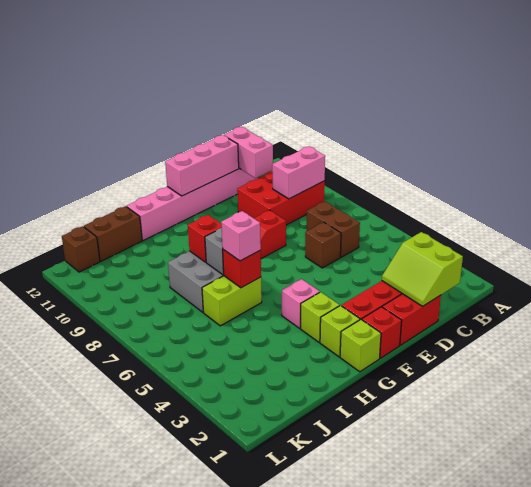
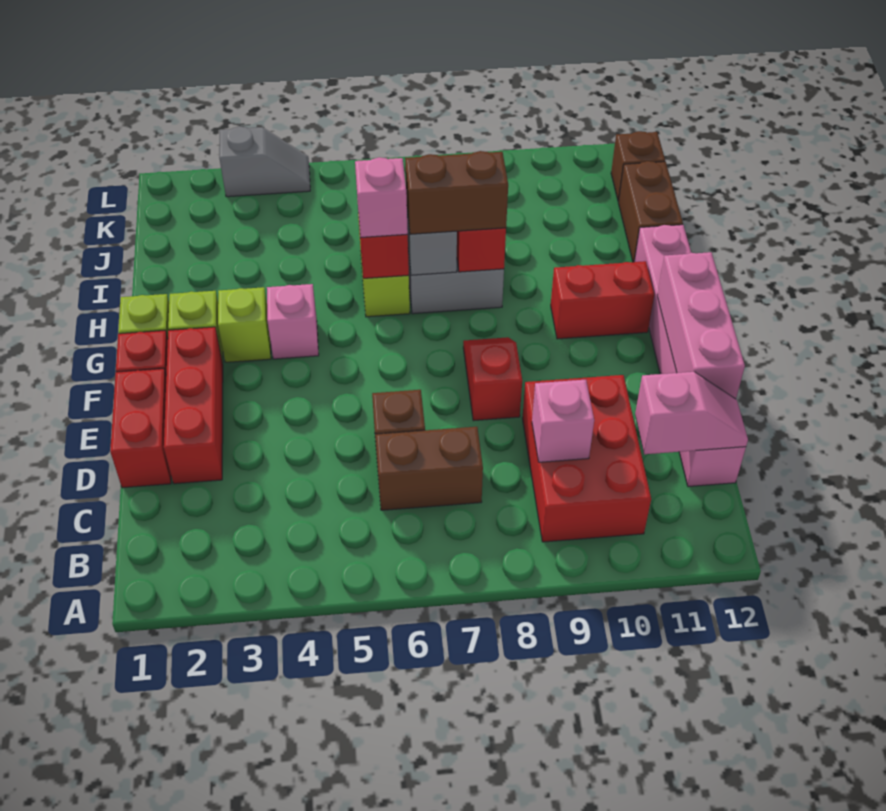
pink brick B9:C9 level 2 -> pink brick C9 level 2
lime slope C1:D2 level 2 top C -> none
pink brick C11:C12 level 2 -> pink slope C11:C12 level 2 top 11
none -> red brick G10:G11 level 1
none -> brown brick H7:H8 level 3
none -> grey slope L3:L4 level 1 top 3

